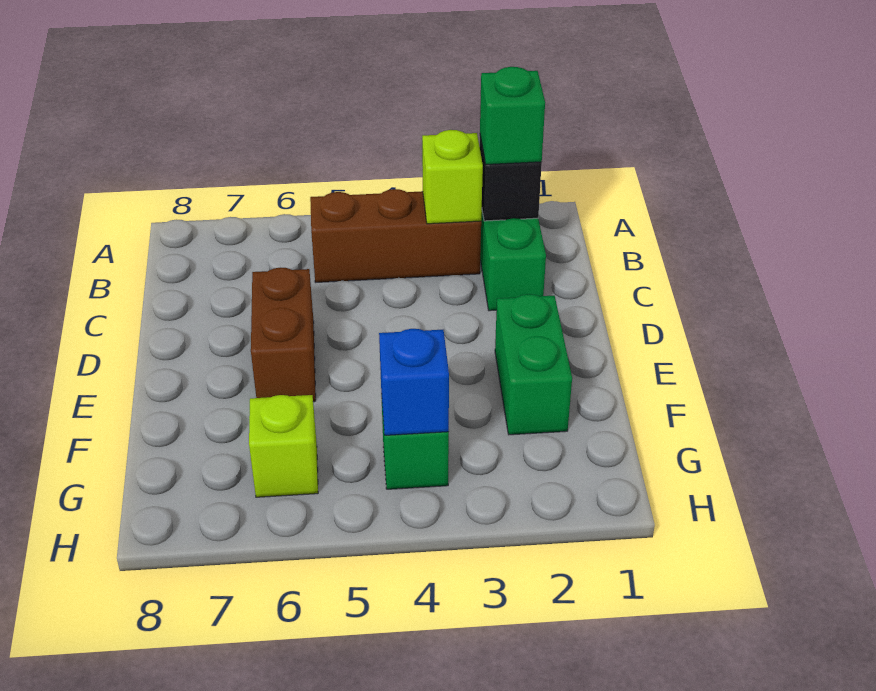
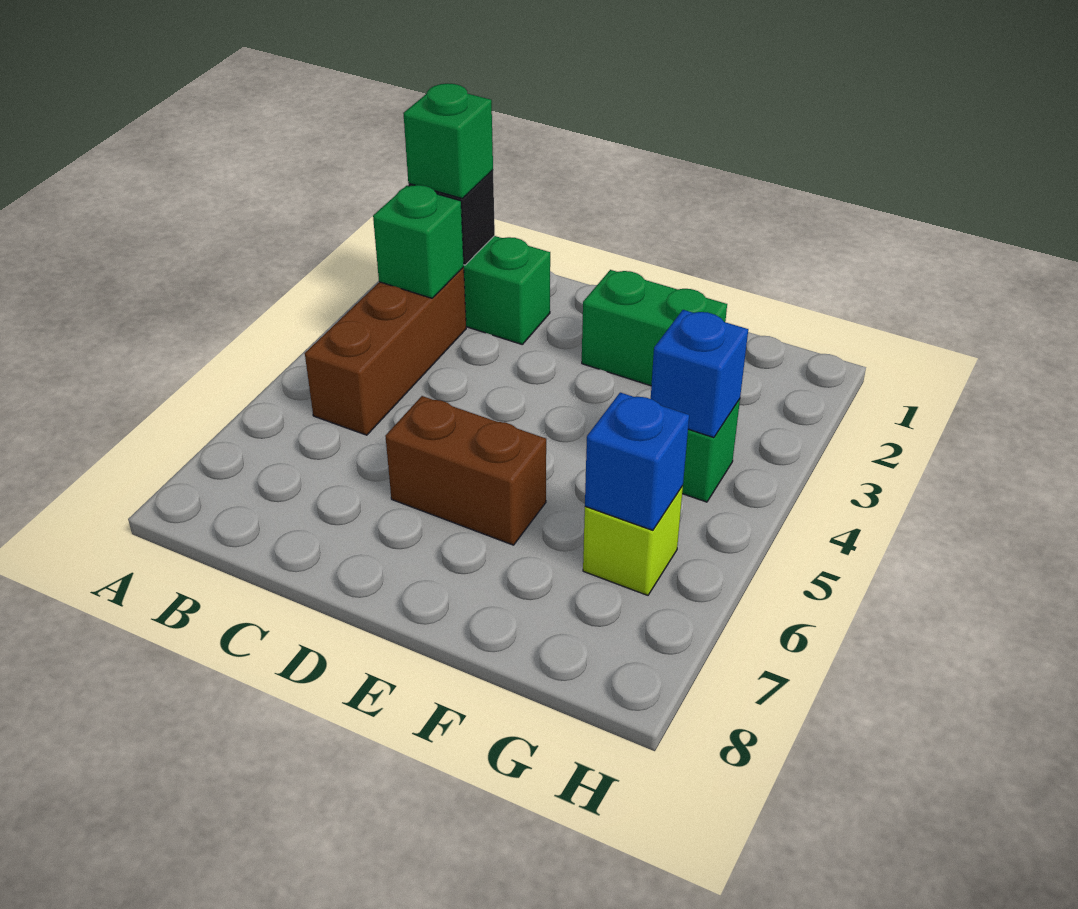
lime brick B3 level 2 -> green brick B3 level 2
none -> blue brick G6 level 2

